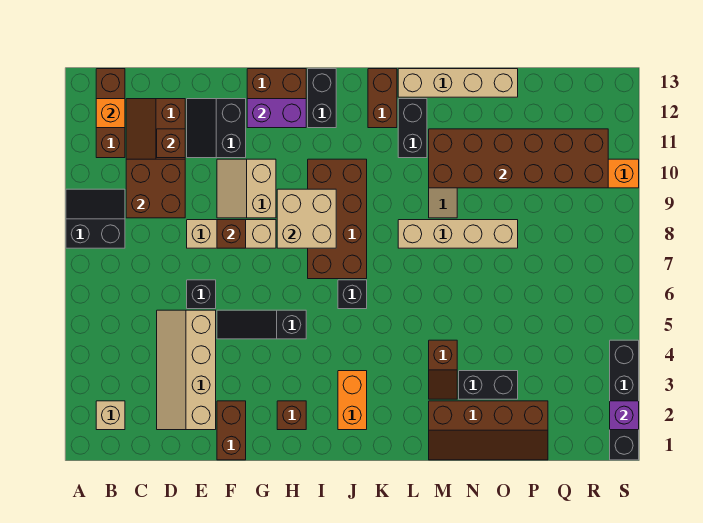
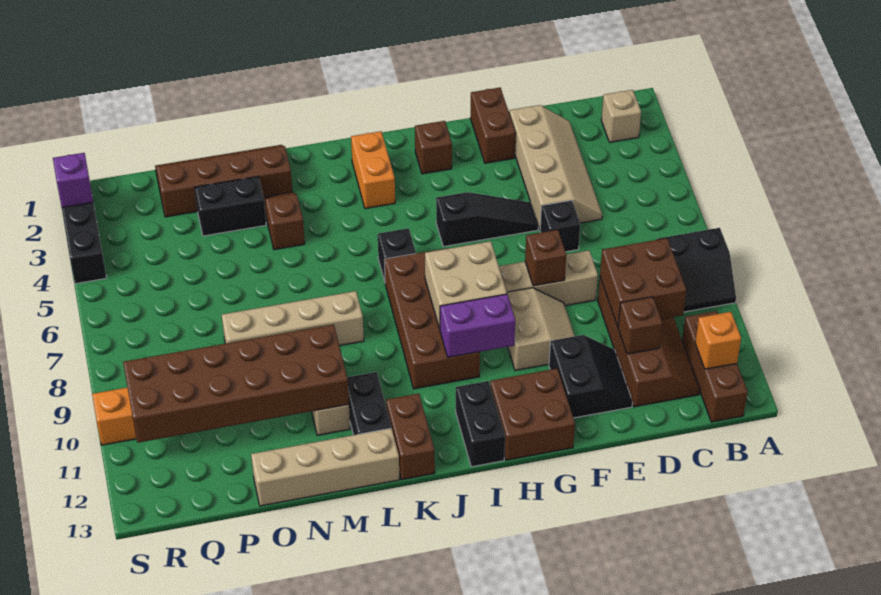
purple brick G12:H12 level 2 -> purple brick H10:I10 level 2

